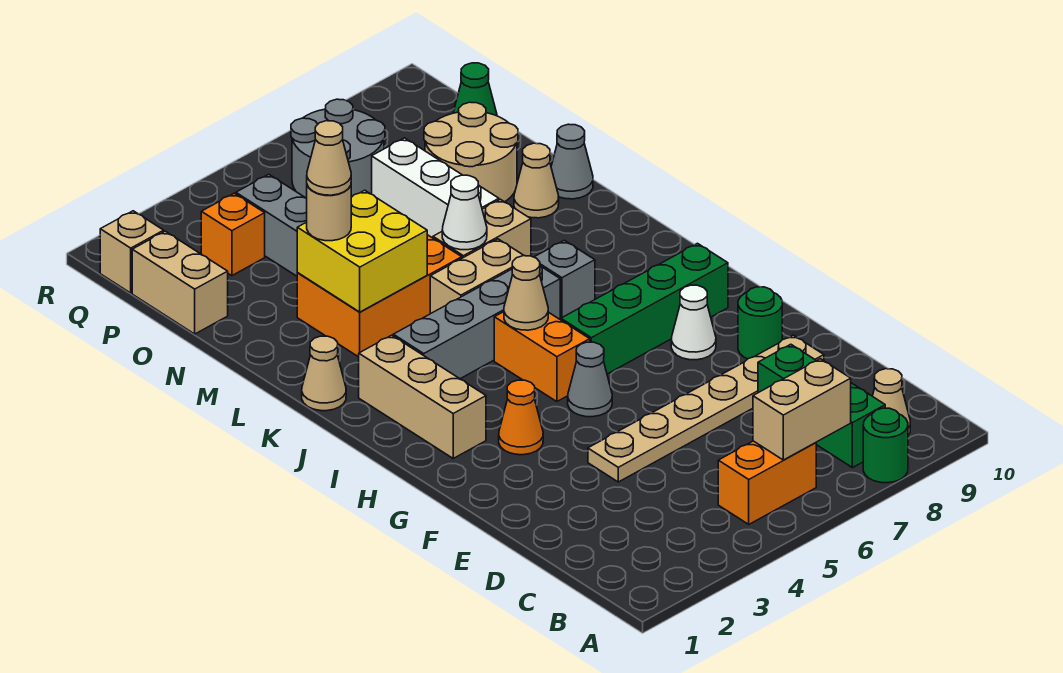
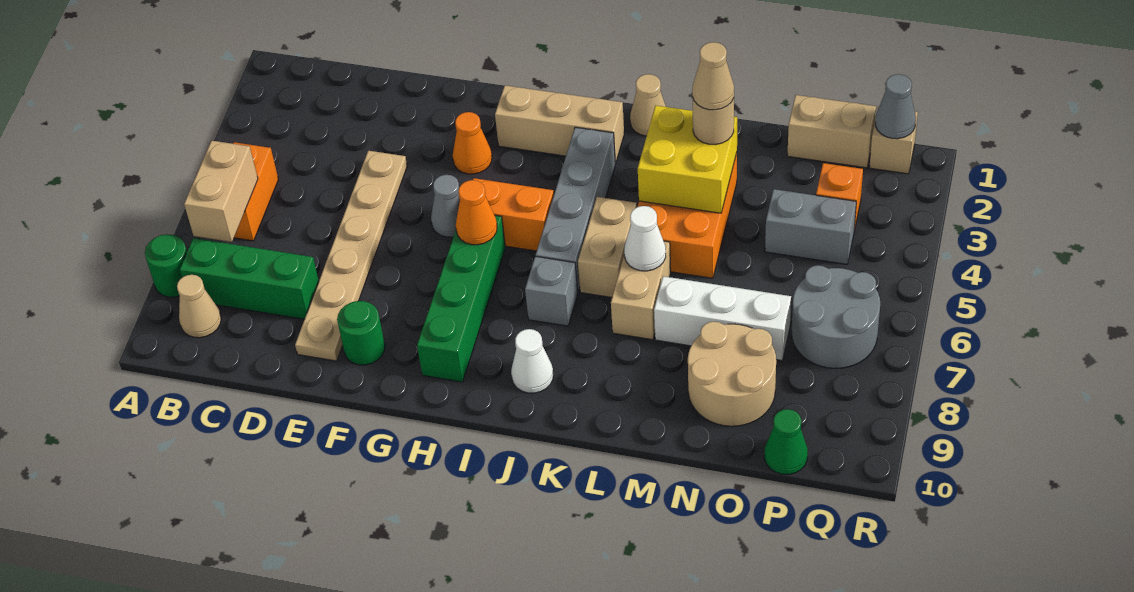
white cone G8 level 1 -> white cone J9 level 1
none -> orange cone H6 level 2
tan cone I5 level 2 -> none
tan cone M9 level 1 -> none
grey cone M10 level 1 -> grey cone Q1 level 2

